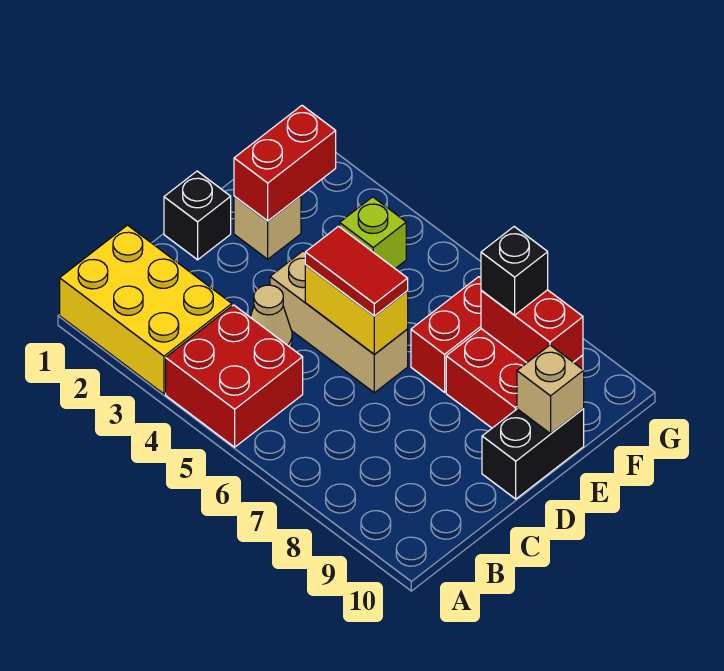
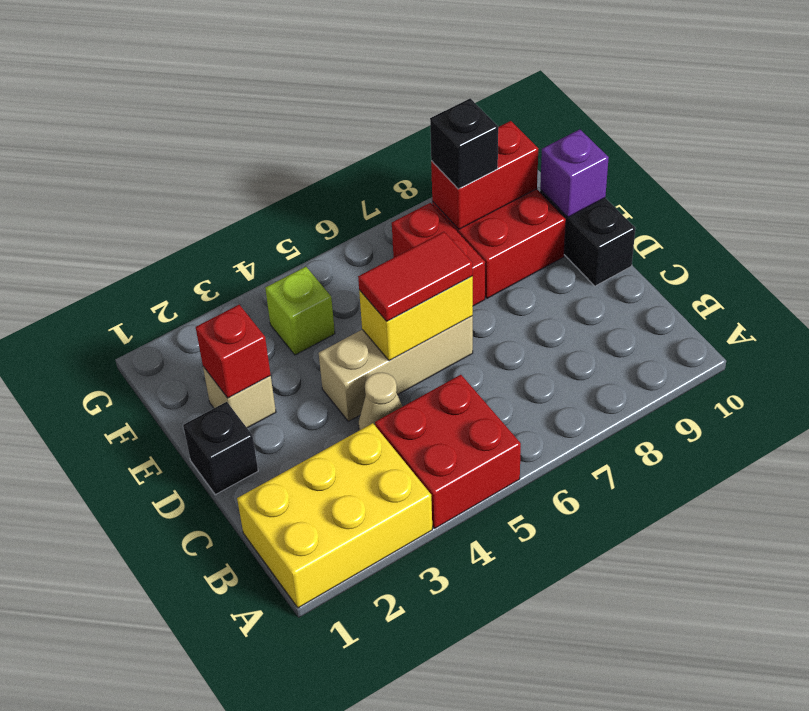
red brick E2:F2 level 2 -> red brick E2 level 2
tan brick E10 level 2 -> purple brick E10 level 2

